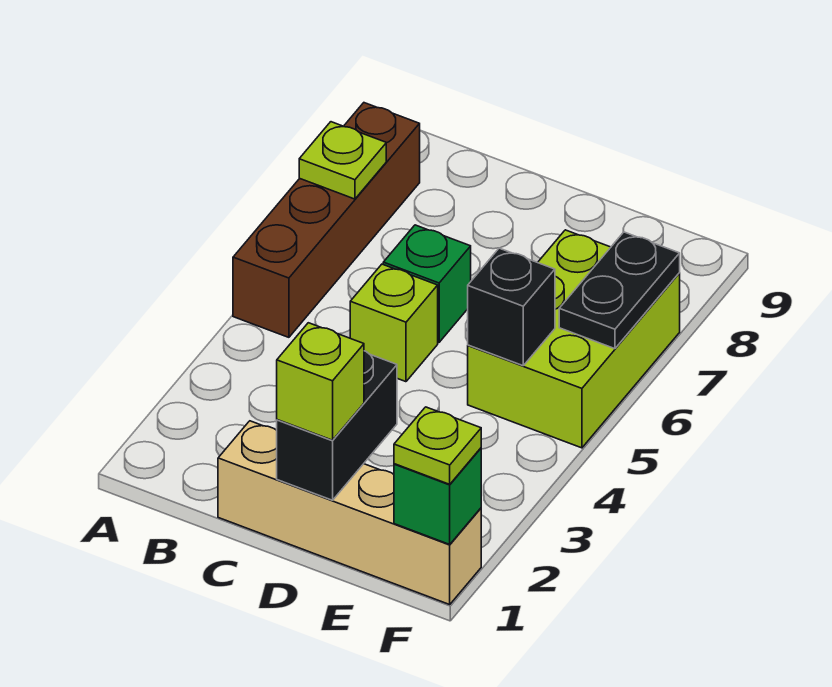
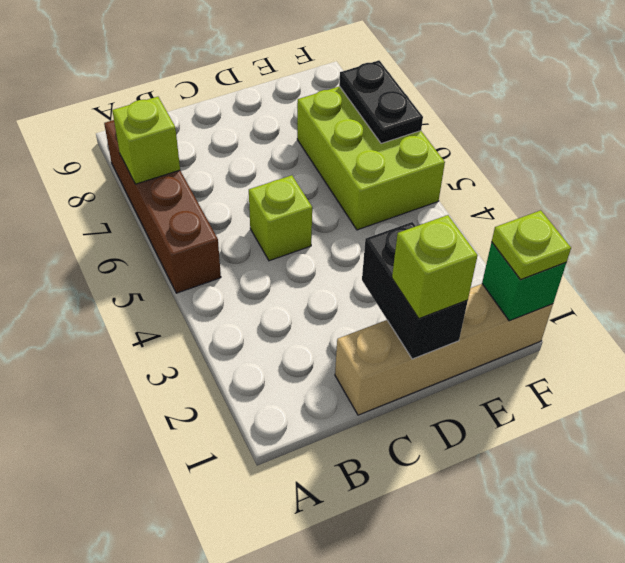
lime plate A7 level 2 -> lime brick A7 level 2
green brick C6 level 1 -> none
black brick E5 level 2 -> none

